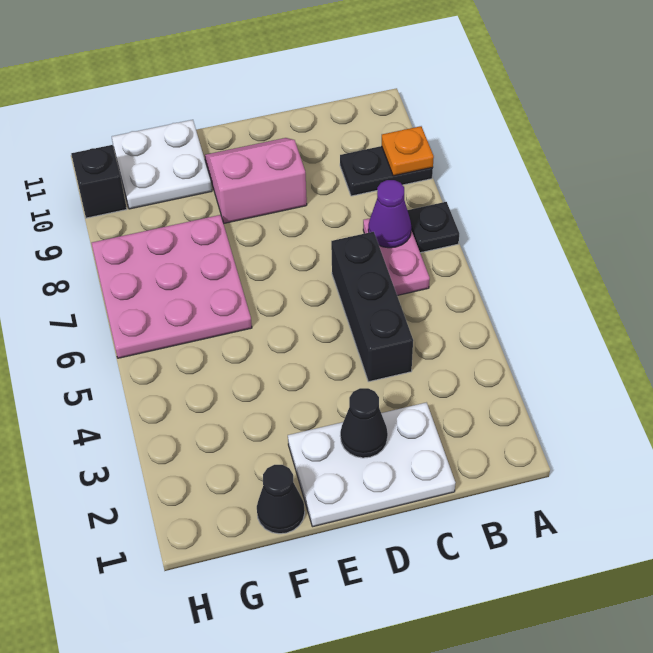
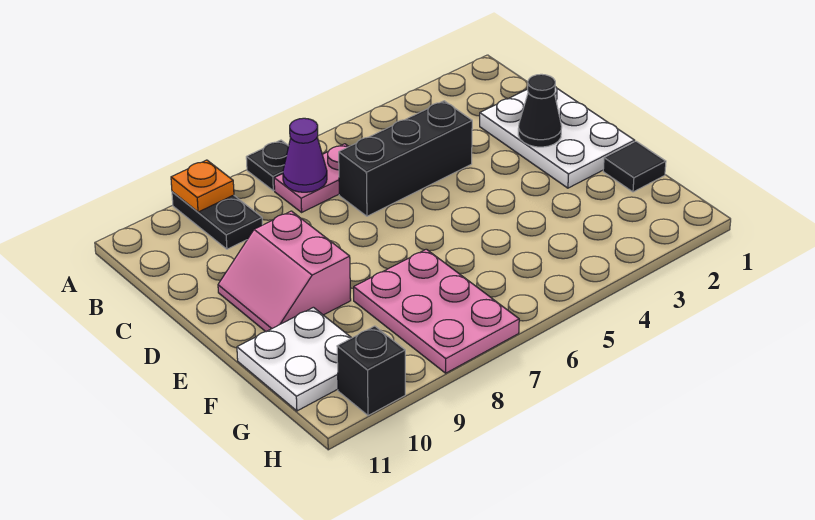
black cone F1 level 1 -> black tile F1 level 1
pink plate F6:H8 level 1 -> pink plate F7:H8 level 1

